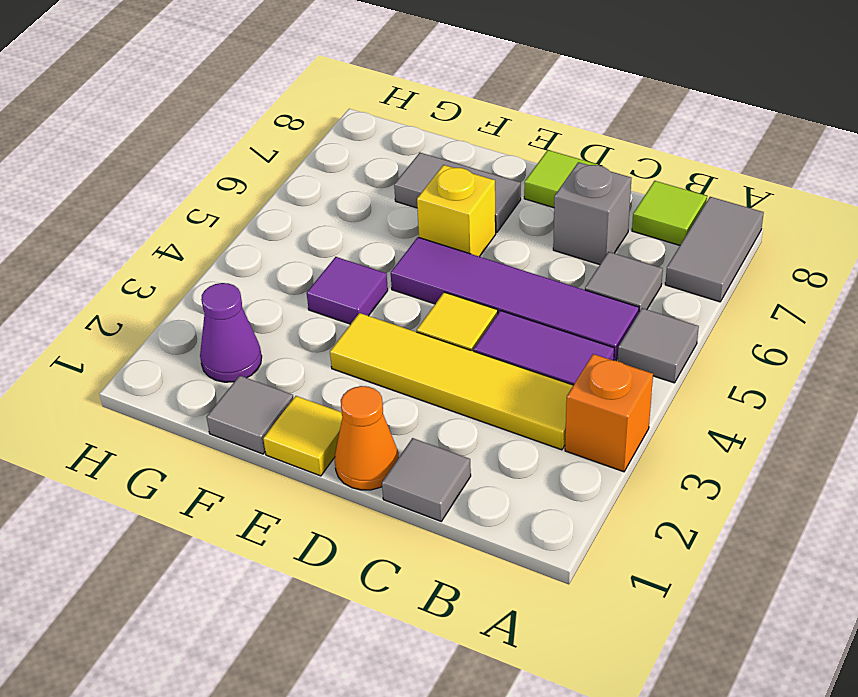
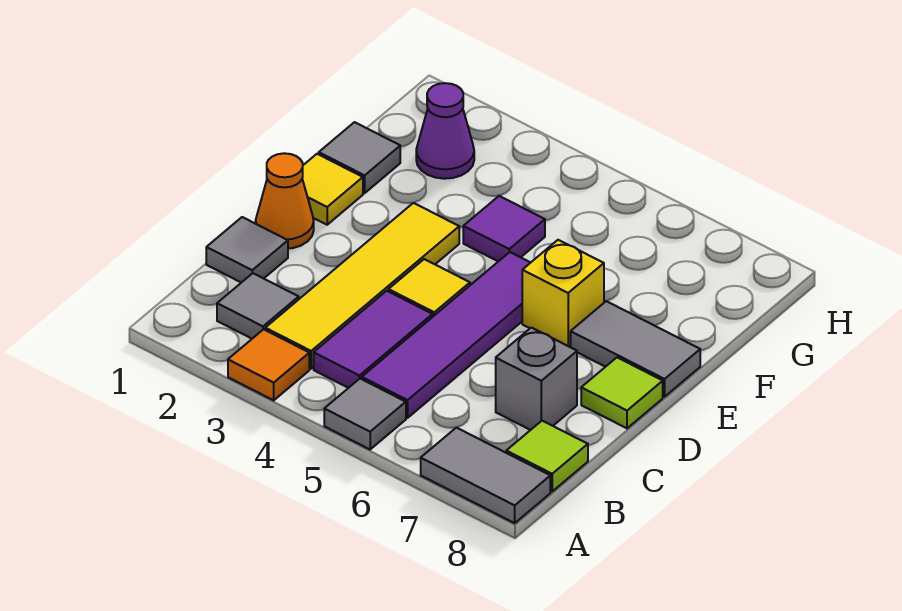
orange brick A3 level 1 -> orange tile A3 level 1
grey tile B6 level 1 -> grey tile B2 level 1
grey tile E7:F7 level 1 -> grey tile E7:E8 level 1

